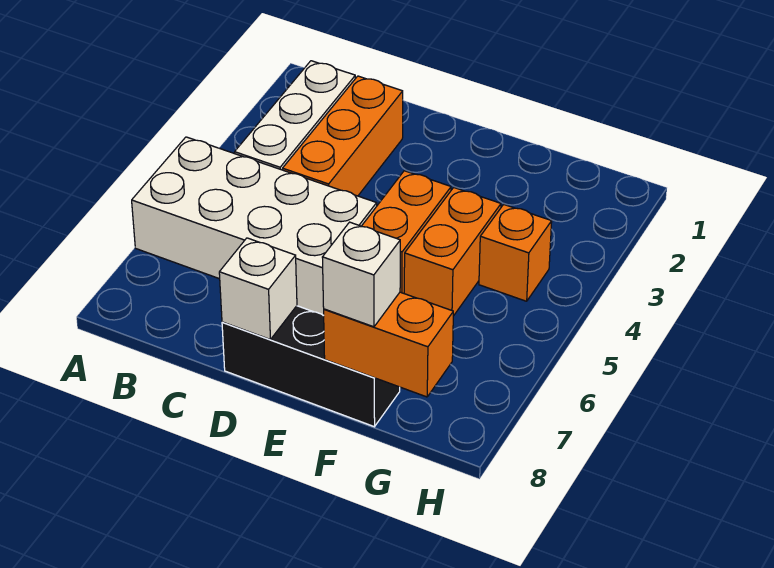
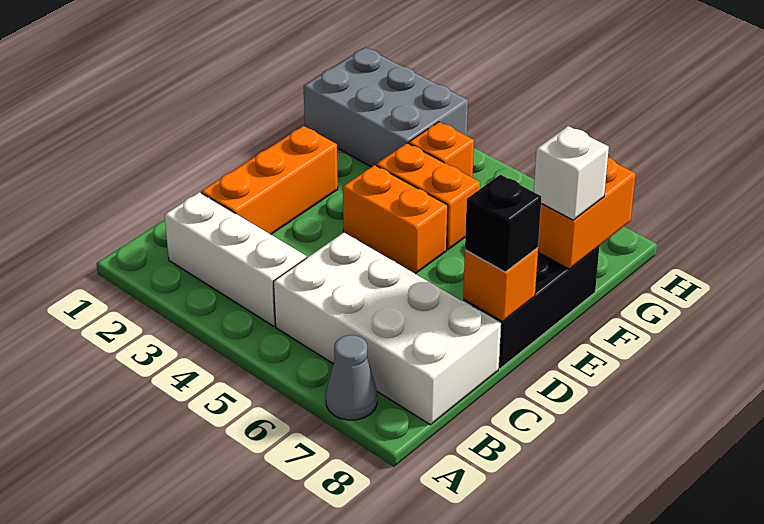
white brick A5:D6 level 1 -> white brick B5:C8 level 1
none -> grey cone A7 level 1
orange brick C2:C4 level 1 -> orange brick C2:E2 level 1
white brick D8 level 2 -> orange brick D8 level 2
none -> black brick D8 level 3
none -> grey brick G1:H3 level 1

